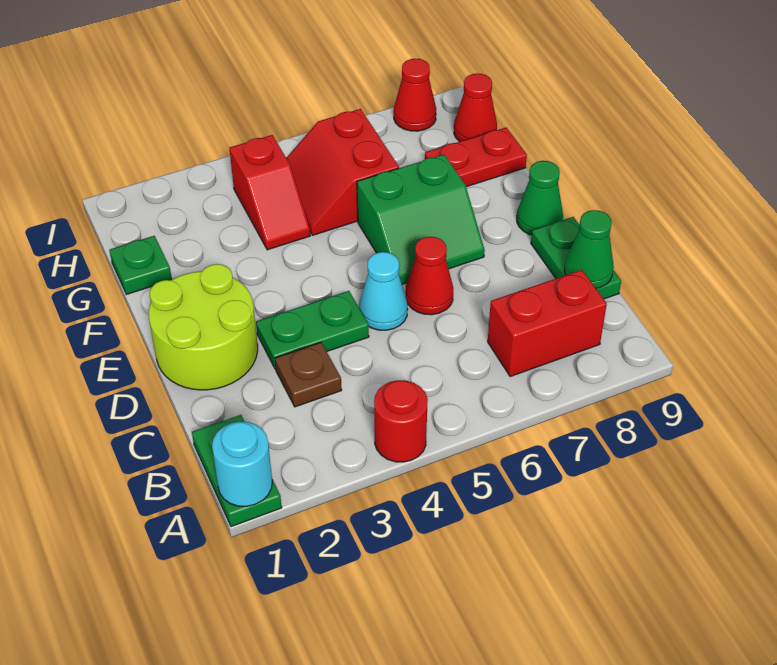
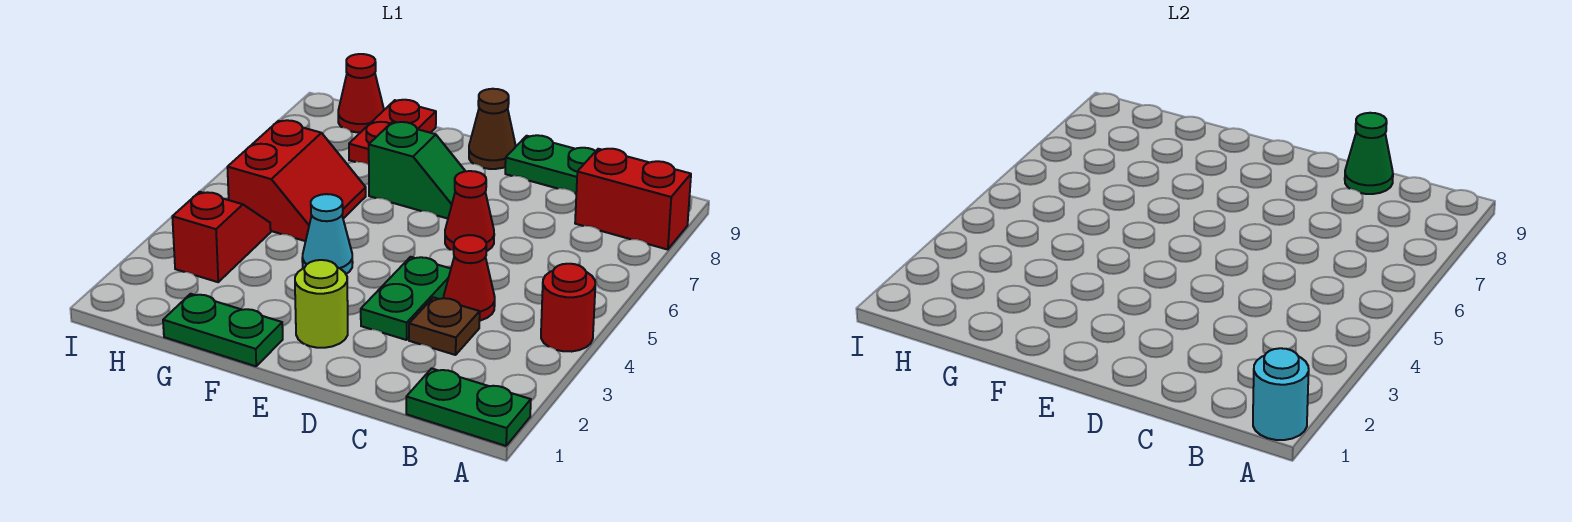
red brick B7:B8 level 1 -> red brick A8:B8 level 1
lime round brick D1:E2 level 1 -> lime round brick E2 level 1
cyan cone D5 level 1 -> cyan cone F4 level 1
green slope E6:F7 level 1 top F -> green slope E7:F7 level 1 top F
green cone E9 level 1 -> brown cone E9 level 1
green plate G1 level 1 -> green plate F1:G1 level 1
red slope G4:H4 level 1 top H -> red slope H3:H4 level 1 top 3
red slope G5:H6 level 1 top 6 -> red slope G5:H6 level 1 top H
red cone I8 level 1 -> red cone C4 level 1

